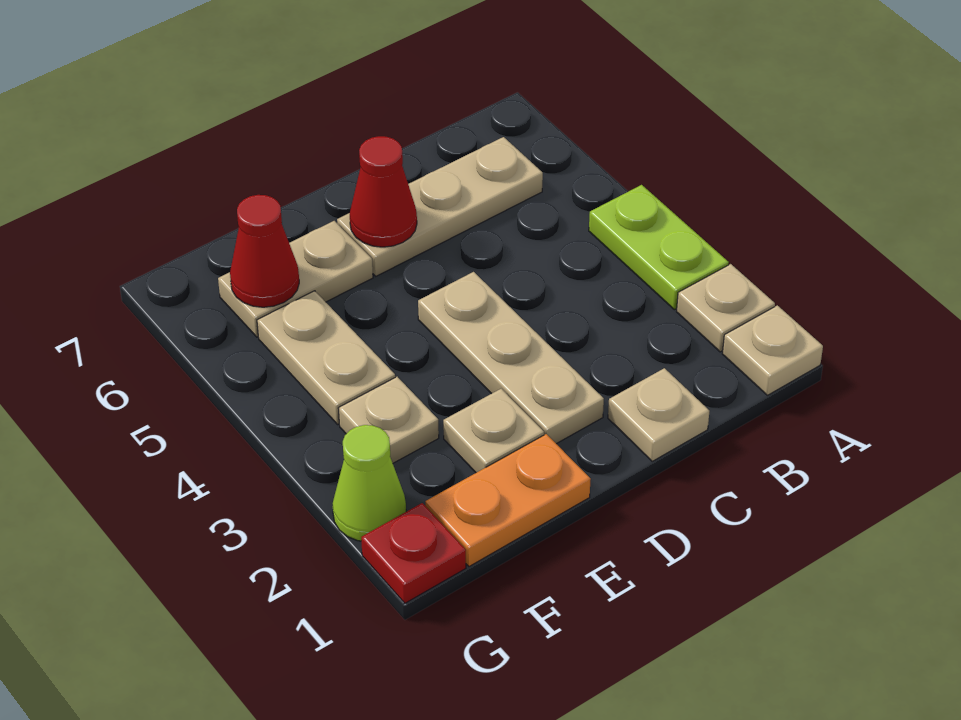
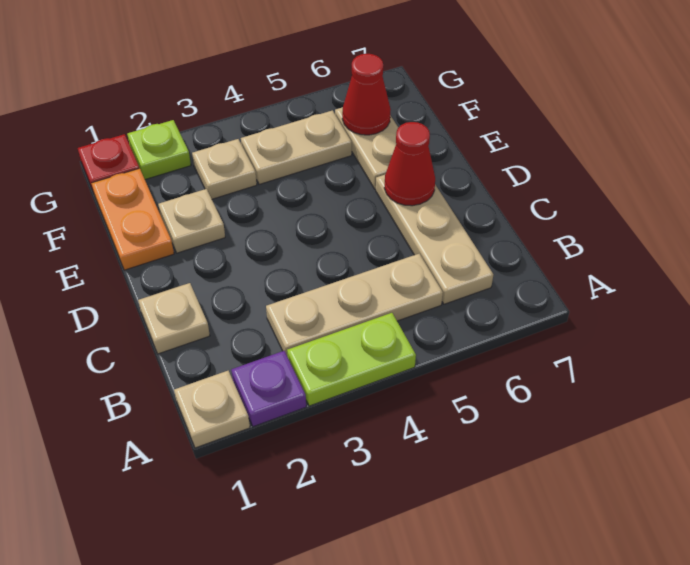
tan plate A2 level 1 -> purple plate A2 level 1
tan plate D2:D4 level 1 -> tan plate B3:B5 level 1
lime cone G2 level 1 -> lime plate G2 level 1

